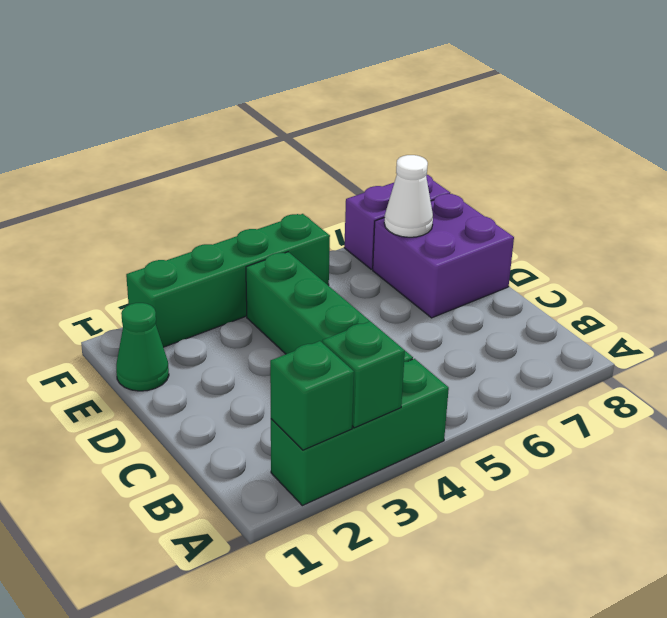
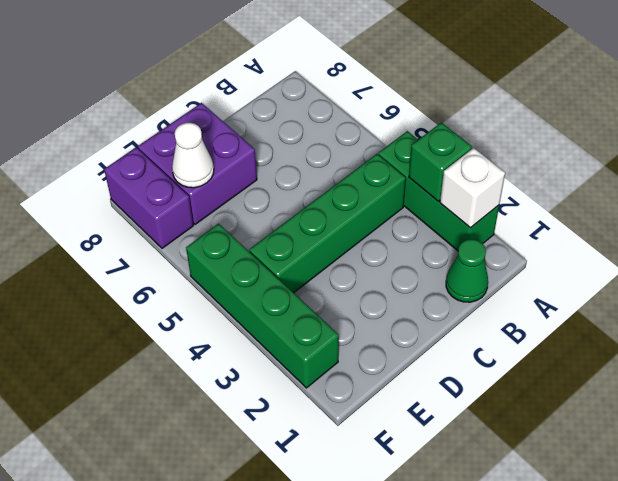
green brick A2 level 2 -> white brick A2 level 2
green cone E1 level 1 -> green cone B1 level 1

